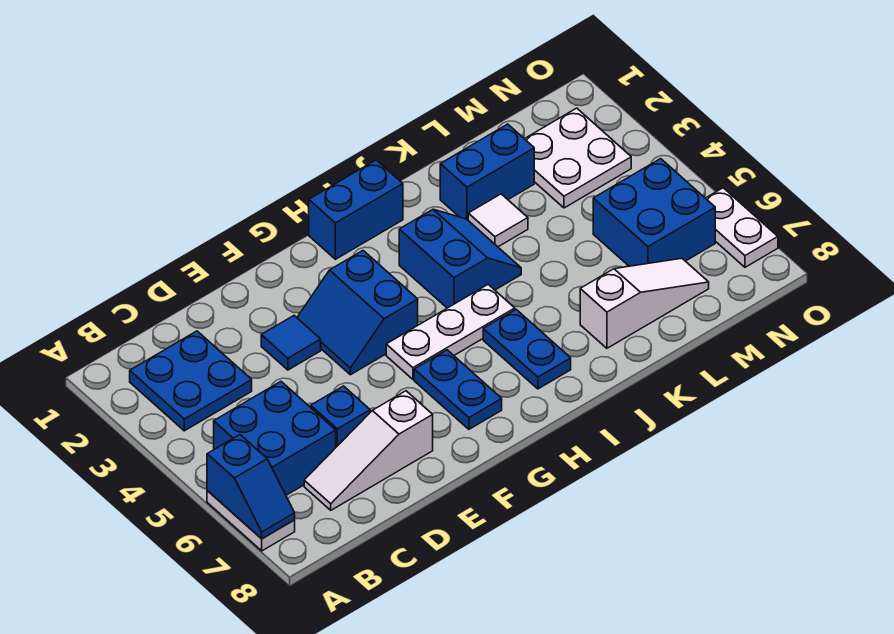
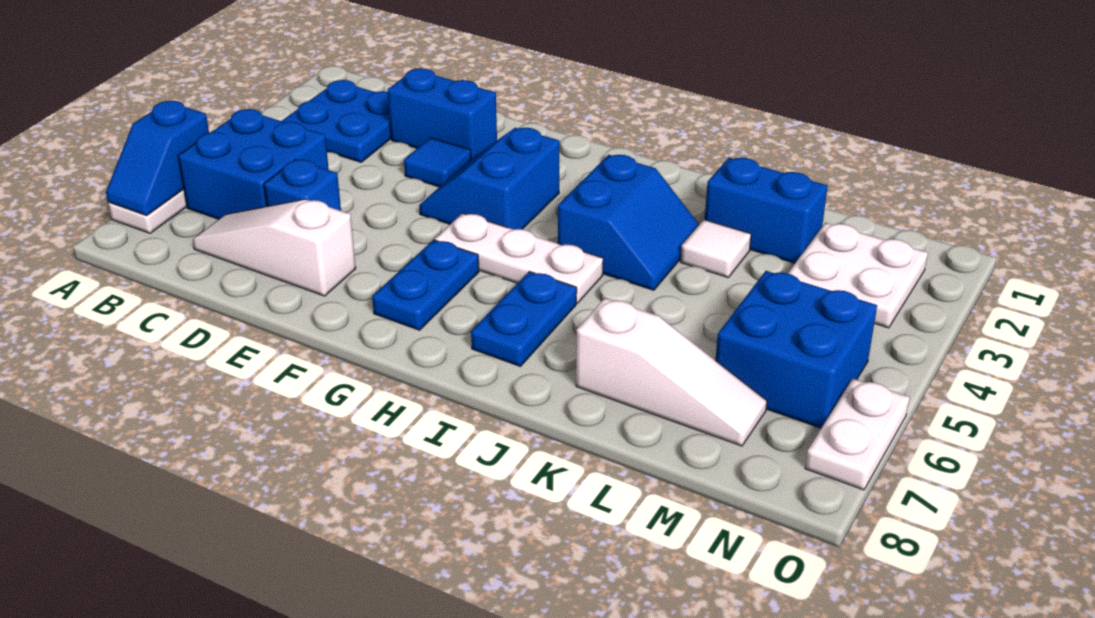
blue brick H1:I1 level 1 -> blue brick D2:E2 level 1

